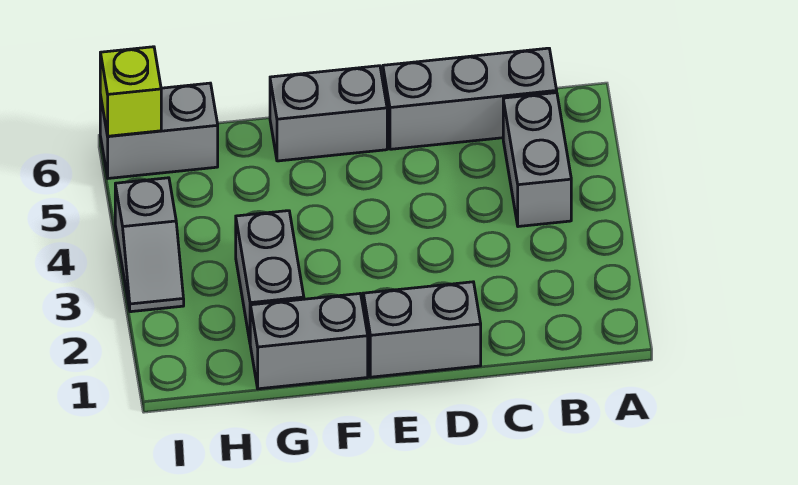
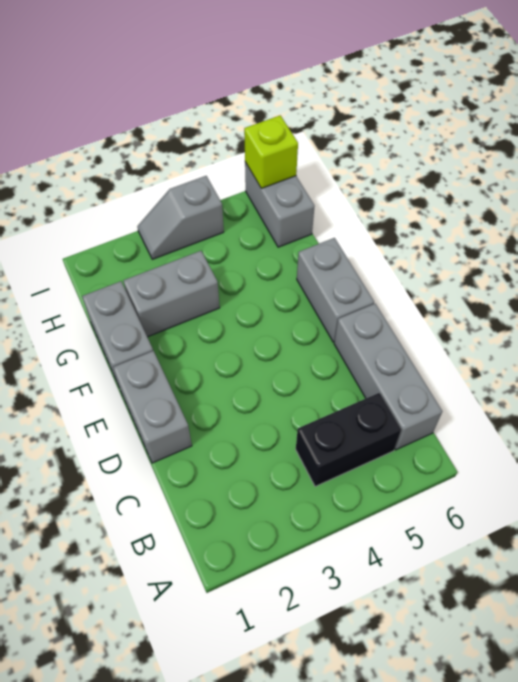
grey brick B4:B5 level 1 -> black brick B4:B5 level 1

